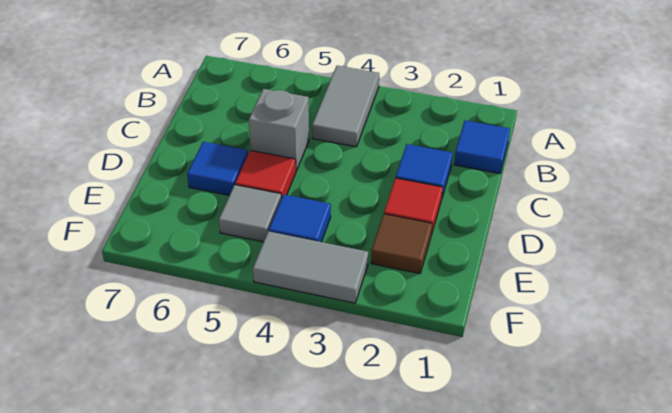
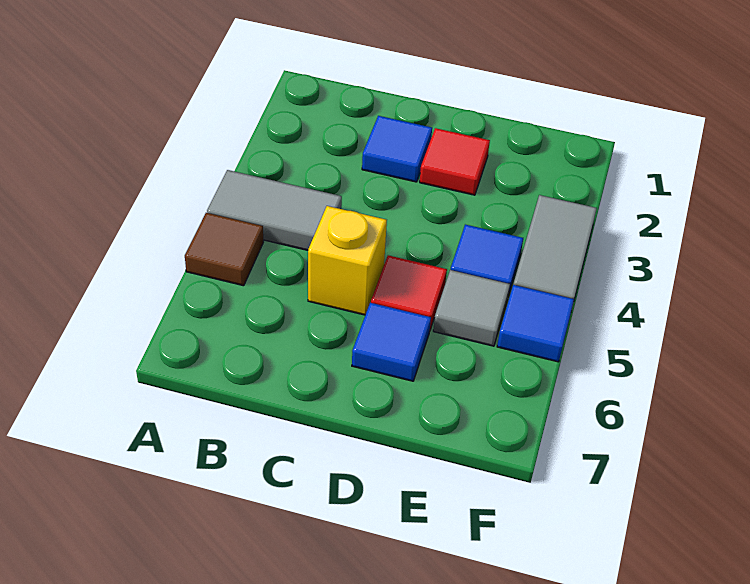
blue tile B1 level 1 -> blue tile F5 level 1
grey brick C5 level 1 -> yellow brick C5 level 1
brown tile E2 level 1 -> brown tile A5 level 1

